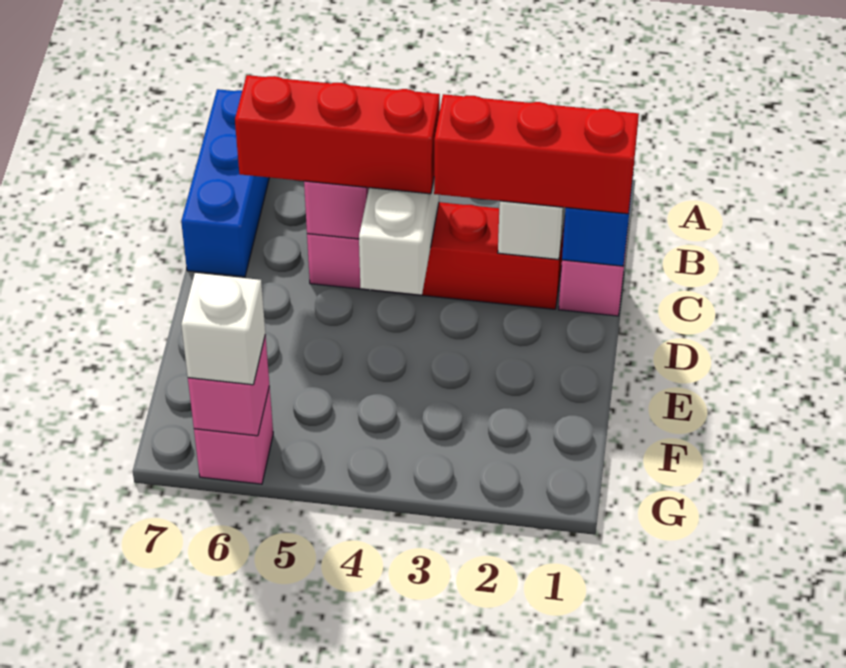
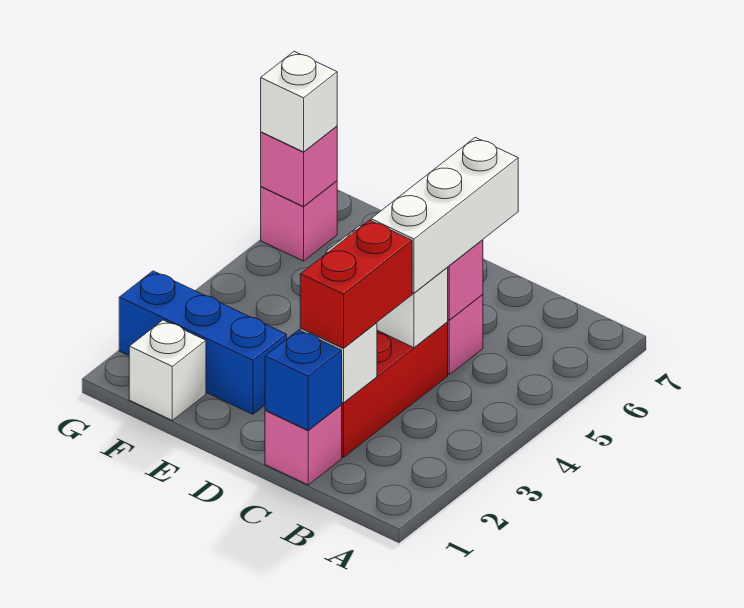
blue brick A7:C7 level 1 -> blue brick E2:G2 level 1
red brick C1:C3 level 3 -> red brick C2:C3 level 3
red brick C4:C6 level 3 -> white brick C4:C6 level 3
none -> white brick F1 level 1

